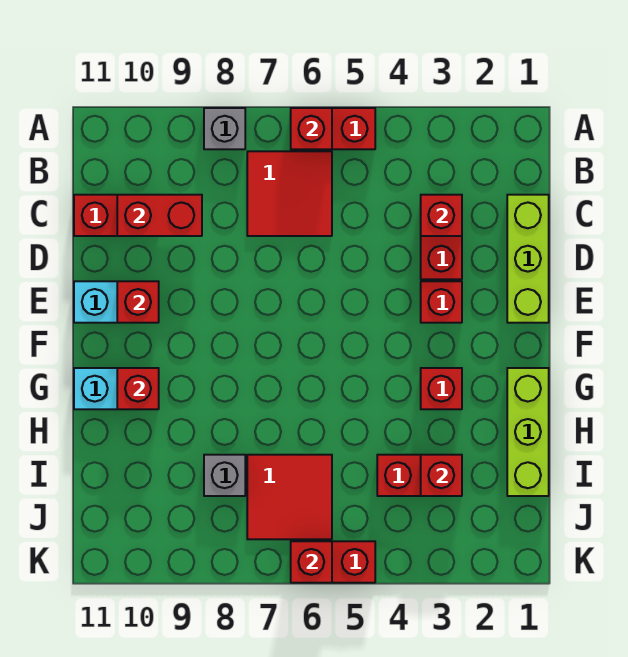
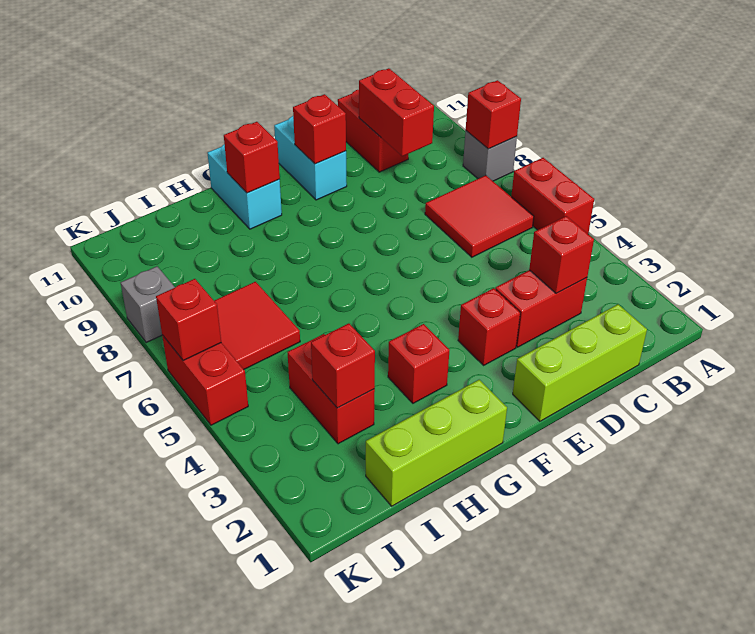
red brick A6 level 2 -> red brick A8 level 2
grey brick I8 level 1 -> grey brick K8 level 1

